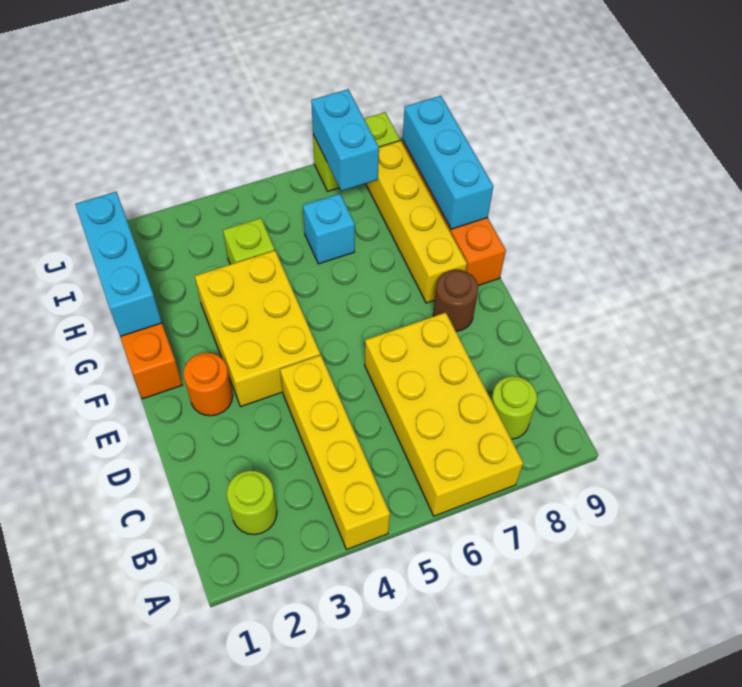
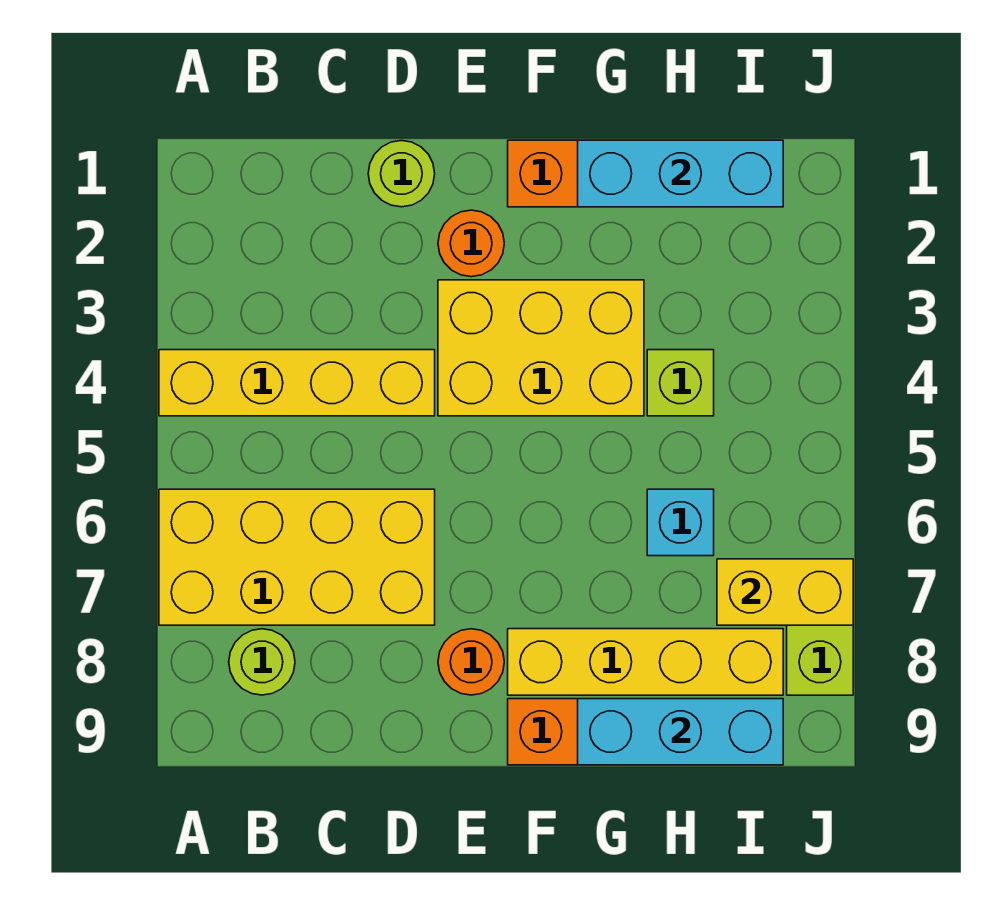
lime round brick B2 level 1 -> lime round brick D1 level 1
brown round brick E8 level 1 -> orange round brick E8 level 1
cyan brick I7:J7 level 2 -> yellow brick I7:J7 level 2

